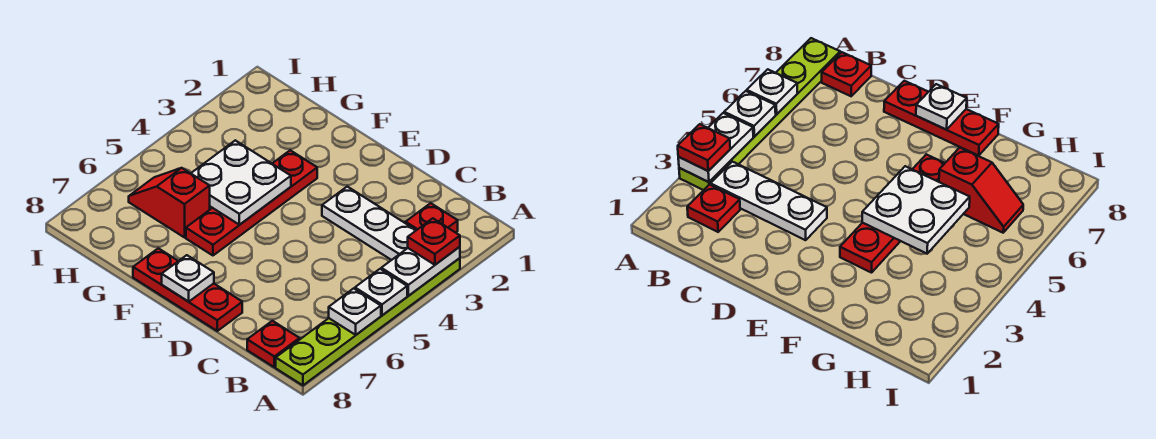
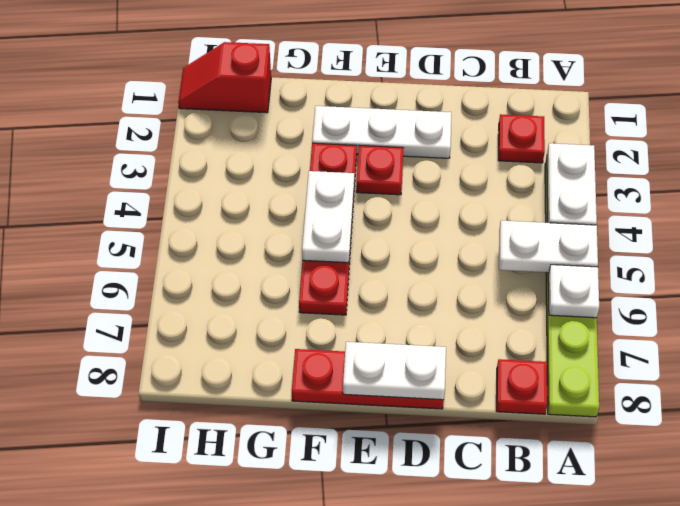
red plate A3 level 3 -> red plate E3 level 1
white plate A5 level 2 -> white plate A5:B5 level 2
white plate B3:D3 level 1 -> white plate D2:F2 level 1
white plate E8 level 2 -> white plate D8:E8 level 2
white plate F4:G5 level 2 -> white plate F4:F5 level 2
red slope G6:H6 level 1 top G -> red slope H1:I1 level 1 top H

